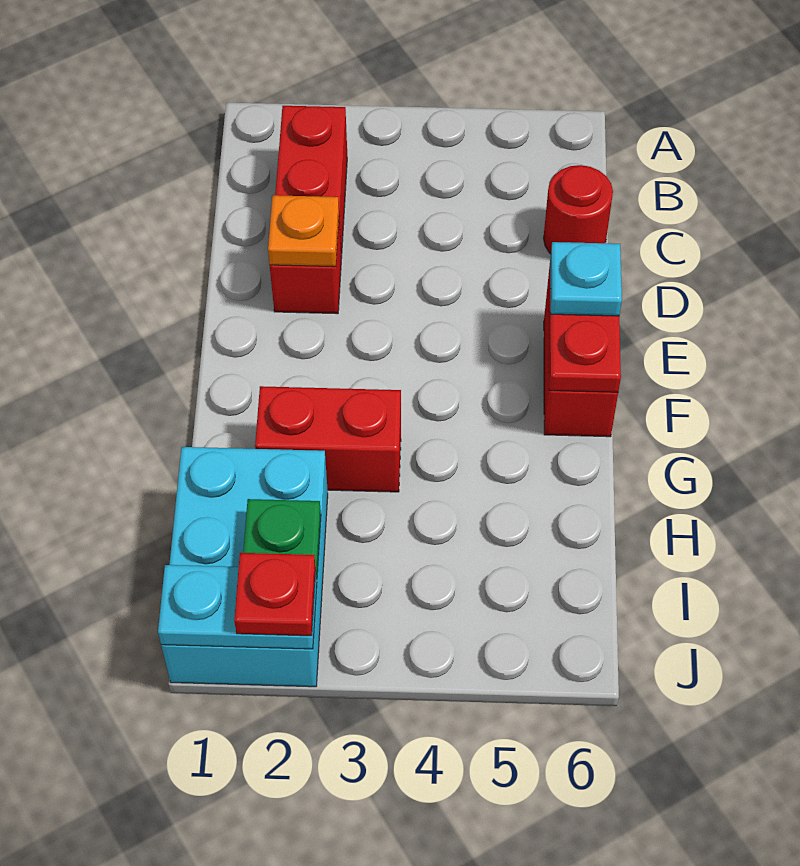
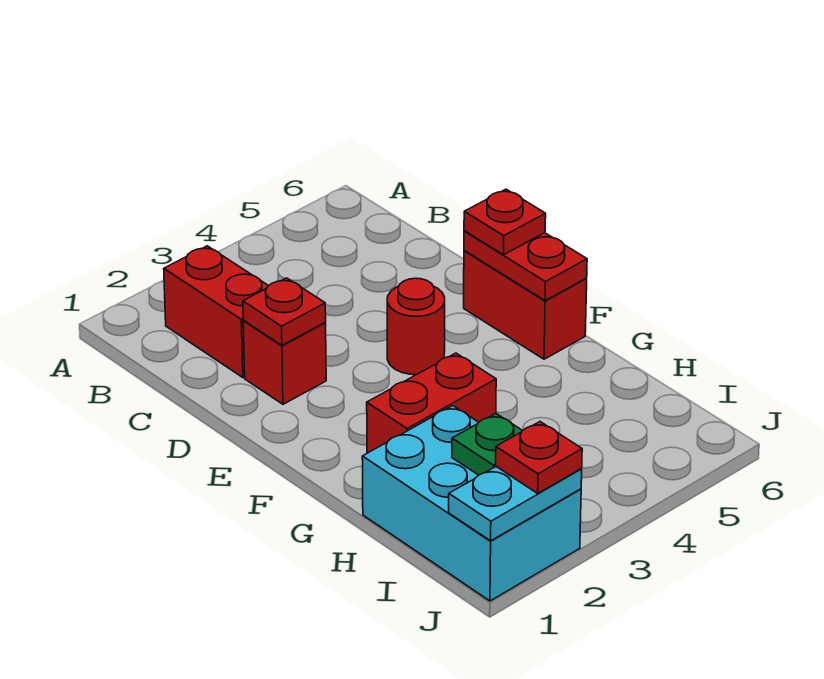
red round brick C6 level 1 -> red round brick E4 level 1
orange plate D2 level 2 -> red plate D2 level 2
cyan plate E6 level 3 -> red plate E6 level 3

